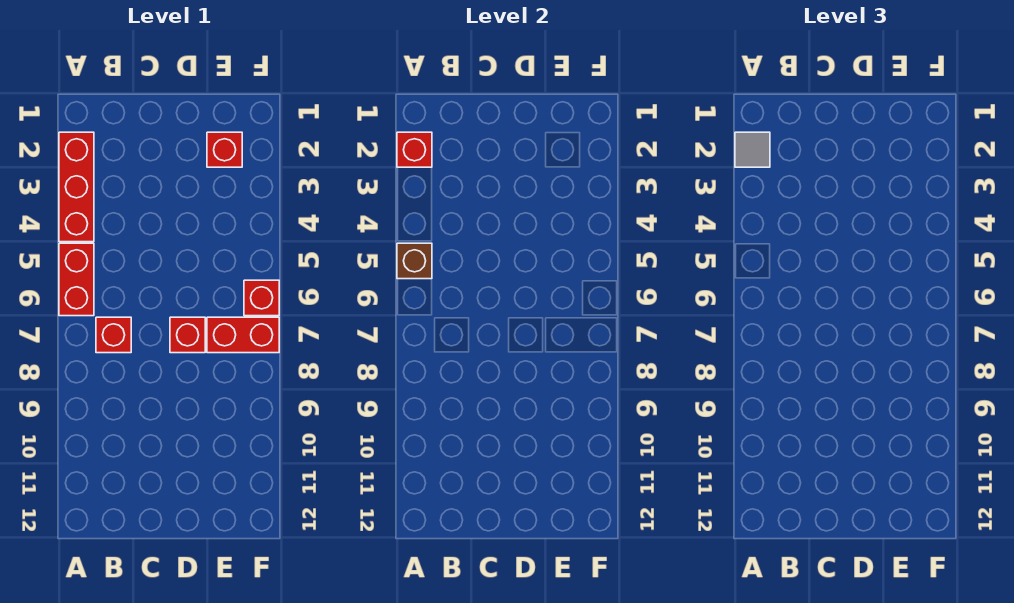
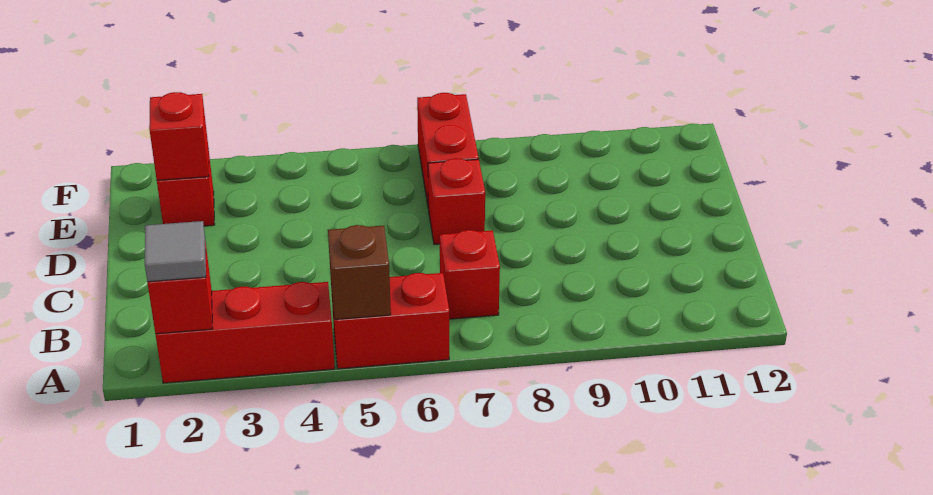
red brick F6 level 1 -> red brick E2 level 2

